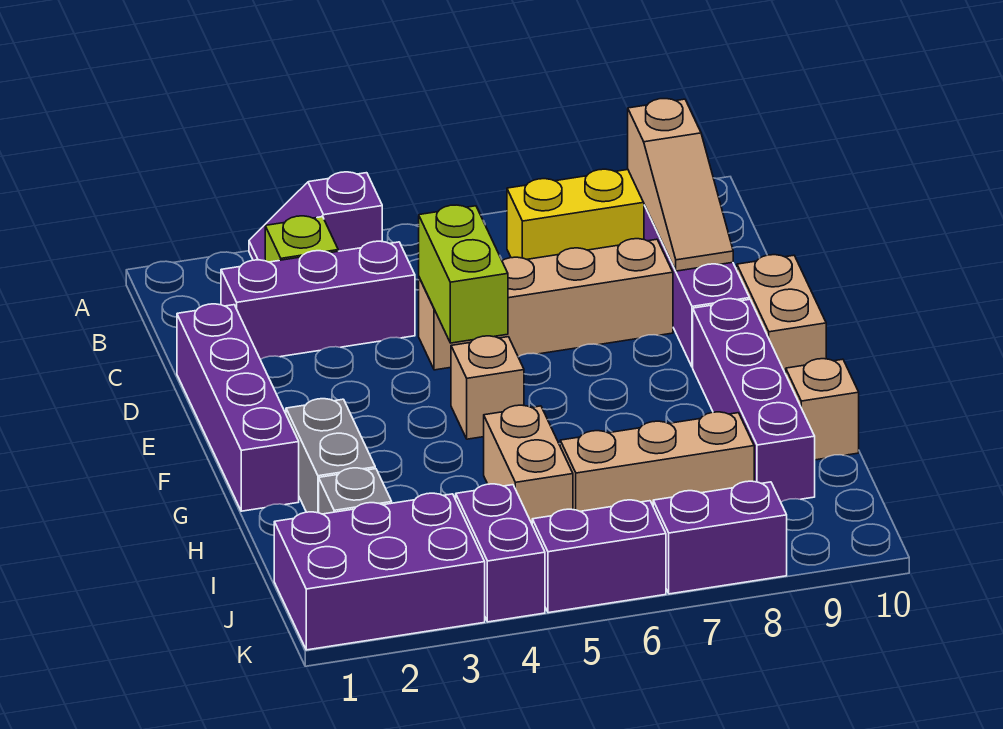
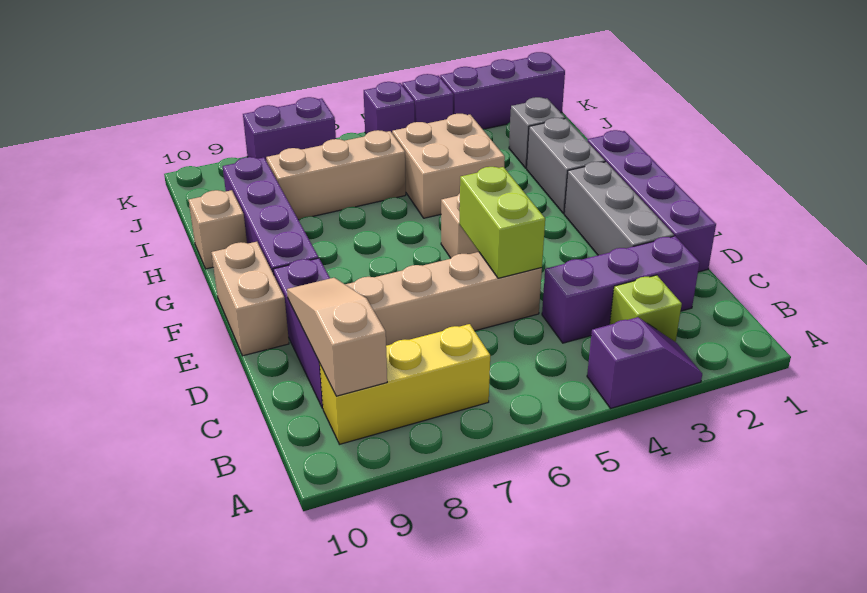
none -> grey brick D2:F2 level 1
tan brick H5:I5 level 1 -> tan brick H4:I5 level 1
purple brick J1:K3 level 1 -> purple brick K1:K3 level 1
purple brick J4:K4 level 1 -> purple brick K4 level 1
purple brick K5:K6 level 1 -> purple brick K5 level 1

